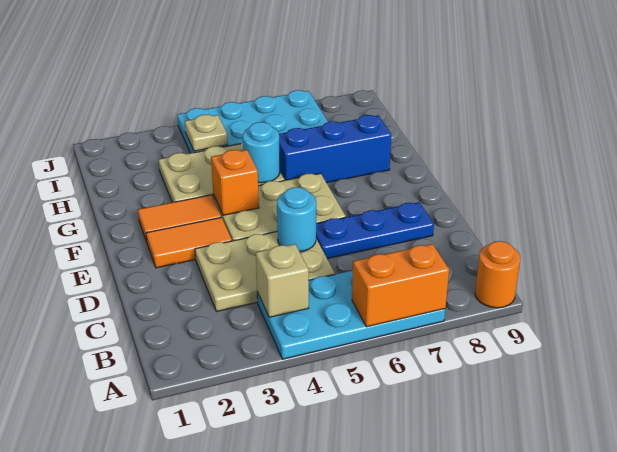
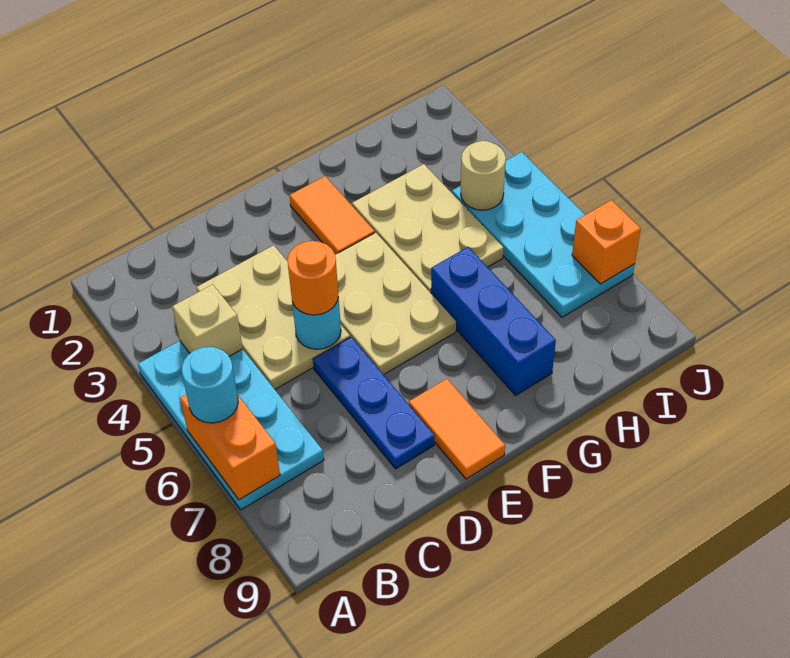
orange round brick A9 level 1 -> orange round brick D5 level 3
orange tile E2:E3 level 1 -> orange tile E8:E9 level 1
orange brick F4 level 2 -> orange brick J7 level 2
cyan round brick G5 level 2 -> cyan round brick A6 level 3
tan plate I4 level 2 -> tan round brick I4 level 2

